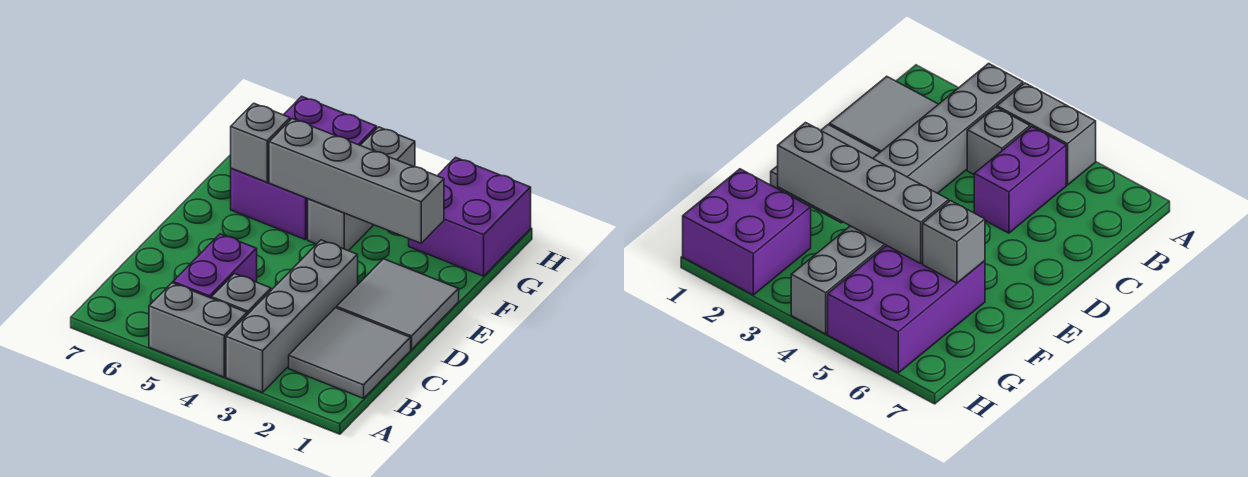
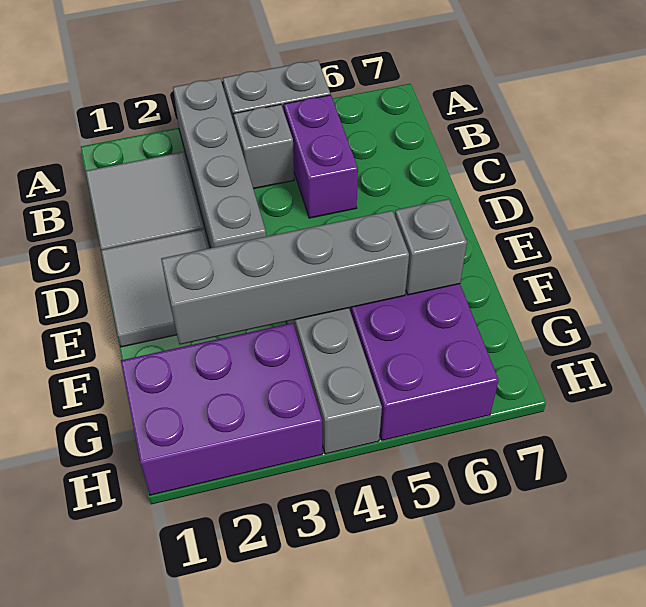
purple brick G1:H2 level 1 -> purple brick G1:H3 level 1

